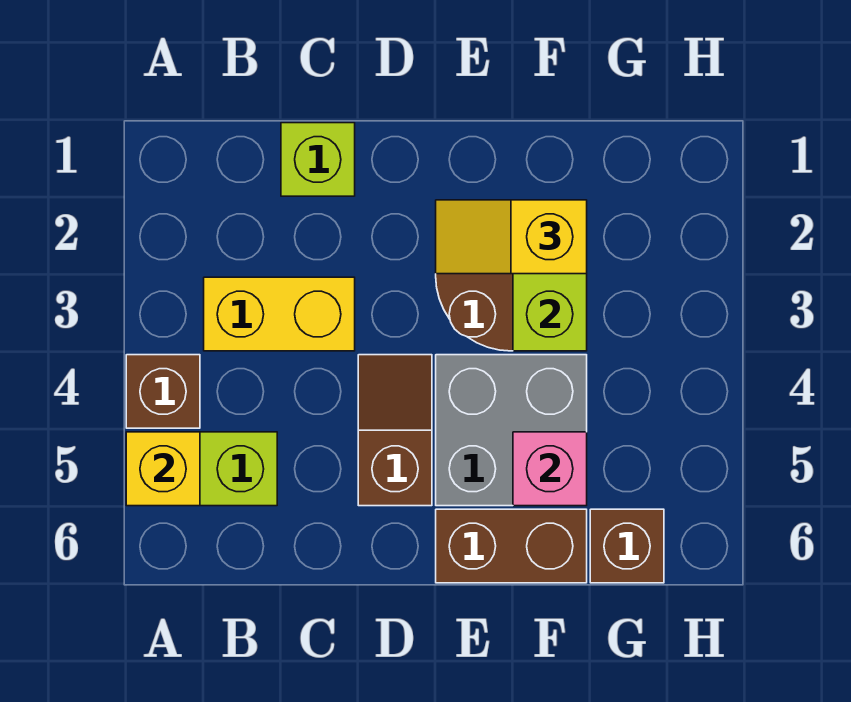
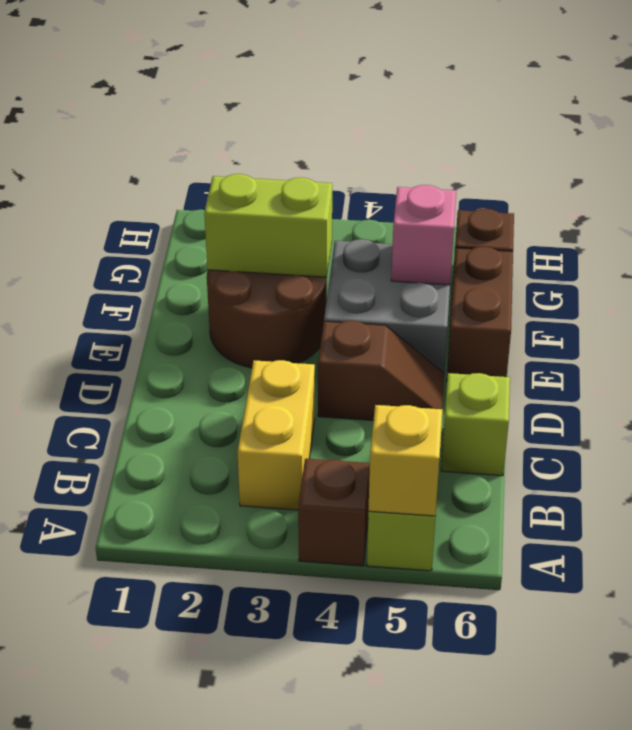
lime brick C1 level 1 -> lime brick C6 level 1
brown slope D4:D5 level 1 top 5 -> brown slope D4:D5 level 1 top 4
yellow slope E2:F2 level 3 top F -> none

